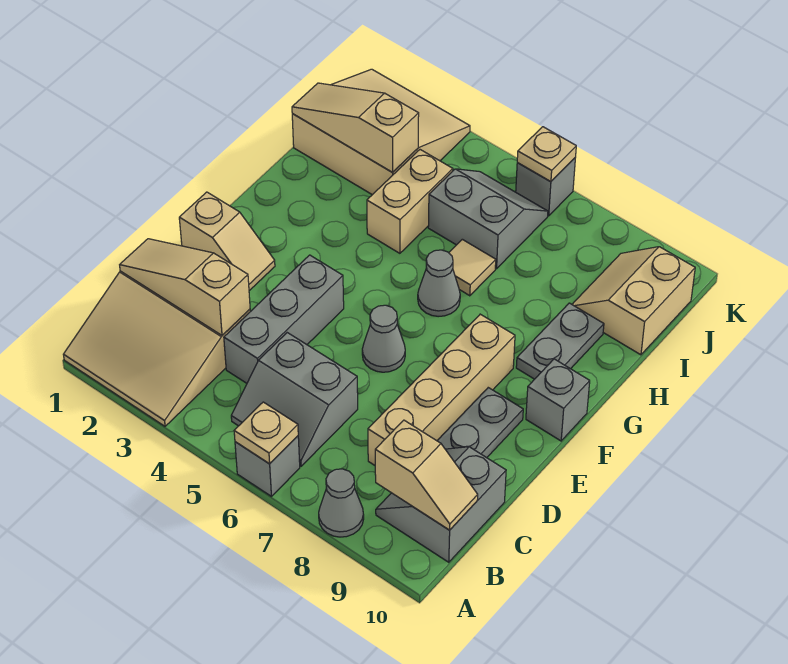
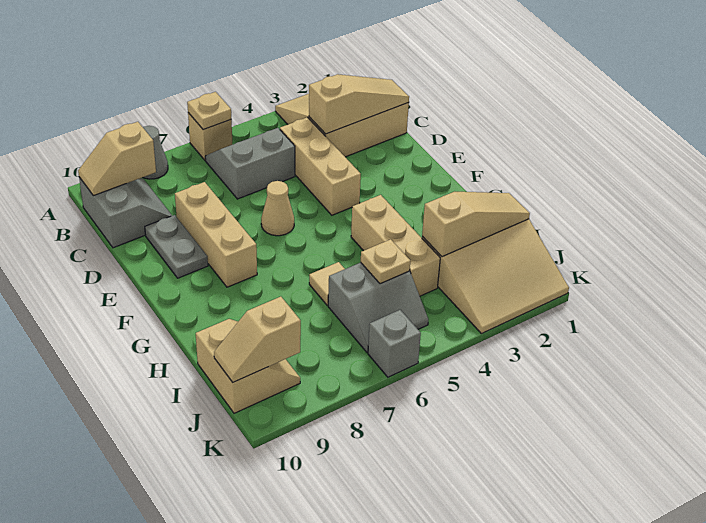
grey brick A6 level 1 -> tan brick A6 level 1
grey brick C4:E4 level 1 -> tan brick C4:E4 level 1
tan brick C8:F8 level 1 -> tan brick D8:F8 level 1
tan slope E1:E2 level 1 top 1 -> tan slope J9:J10 level 2 top 9
grey cone E6 level 1 -> tan cone E6 level 1
grey brick F10 level 1 -> none
grey cone G6 level 1 -> none
grey plate G9:H9 level 1 -> none
tan brick H4:I4 level 1 -> tan brick G4:I4 level 1
tan plate K6 level 2 -> tan plate I5 level 2

